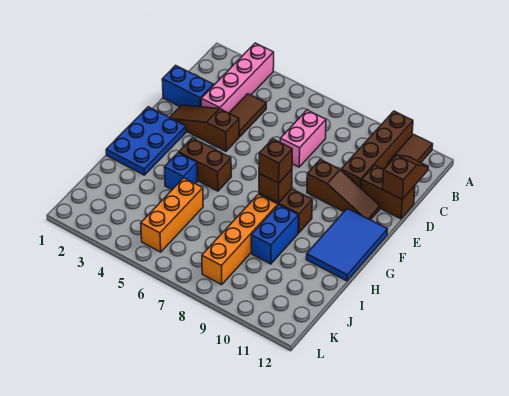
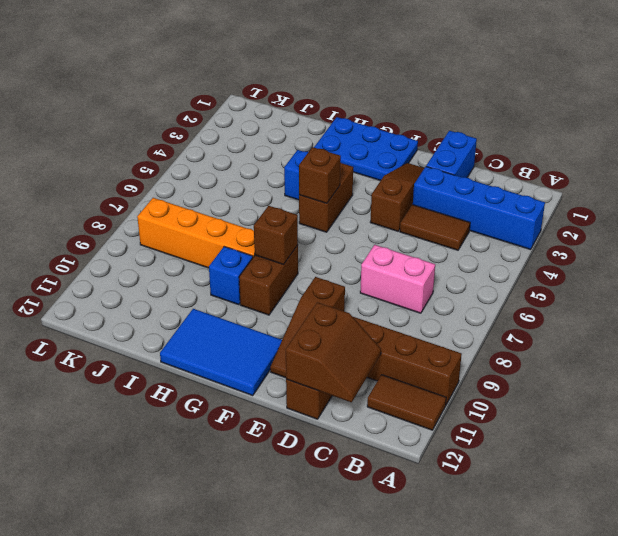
pink brick A3:D3 level 1 -> blue brick A3:D3 level 1
brown slope C12:D12 level 2 top D -> brown slope C11:D12 level 2 top D
brown brick G8 level 3 -> brown brick G5 level 2
blue brick H9:I9 level 1 -> blue brick H9 level 1
orange brick I5:K5 level 1 -> none

